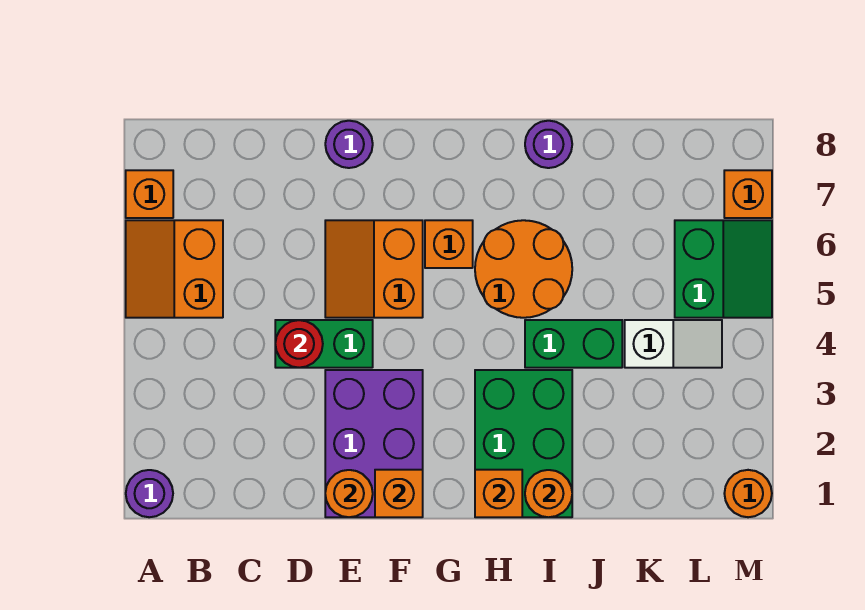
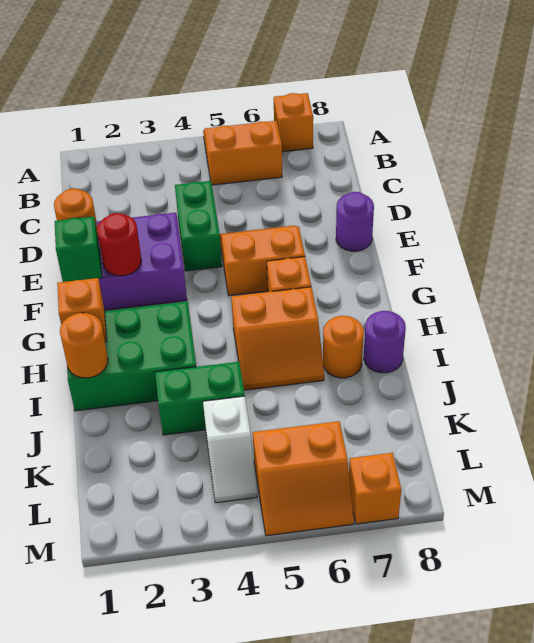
purple round brick A1 level 1 -> none
red round brick D4 level 2 -> red round brick F2 level 2
orange brick F1 level 2 -> green brick F1 level 2
orange round brick H5:I6 level 1 -> orange slope H5:I6 level 1 top H
green brick I4:J4 level 1 -> green brick J3:J4 level 1
green slope L5:M6 level 1 top L -> orange slope L5:M6 level 1 top L
orange round brick M1 level 1 -> orange round brick I7 level 1

